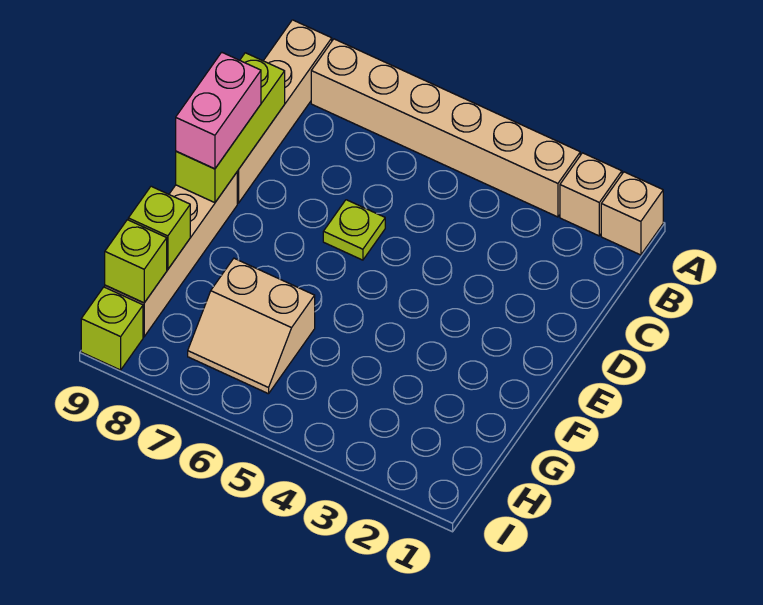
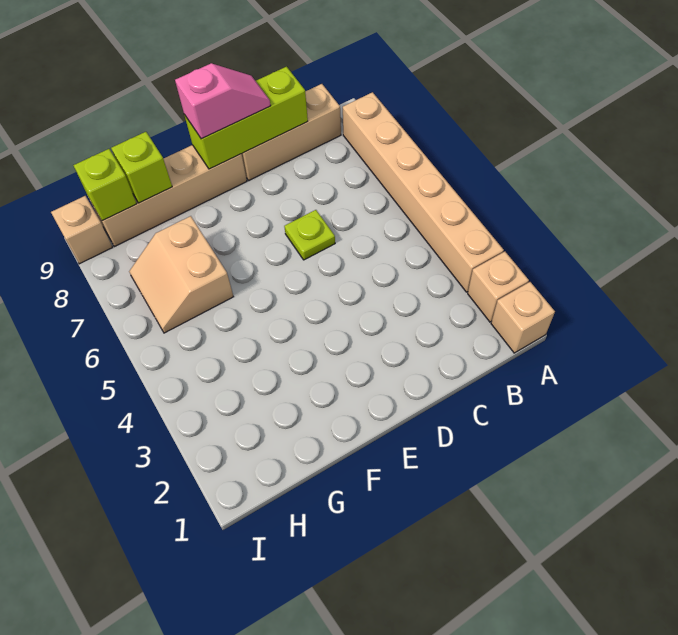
tan brick A9:D9 level 1 -> tan brick B9:D9 level 1
pink brick D9:E9 level 3 -> pink slope D9:E9 level 3 top E
lime brick I9 level 1 -> tan brick I9 level 1

